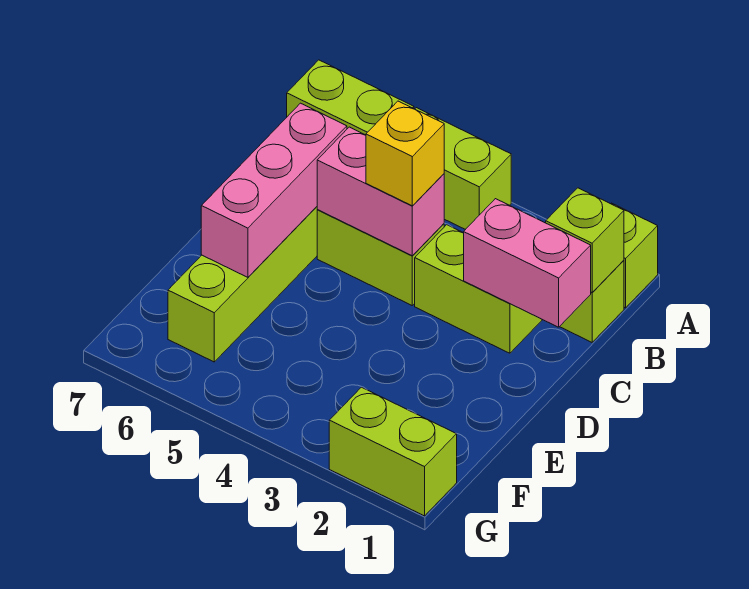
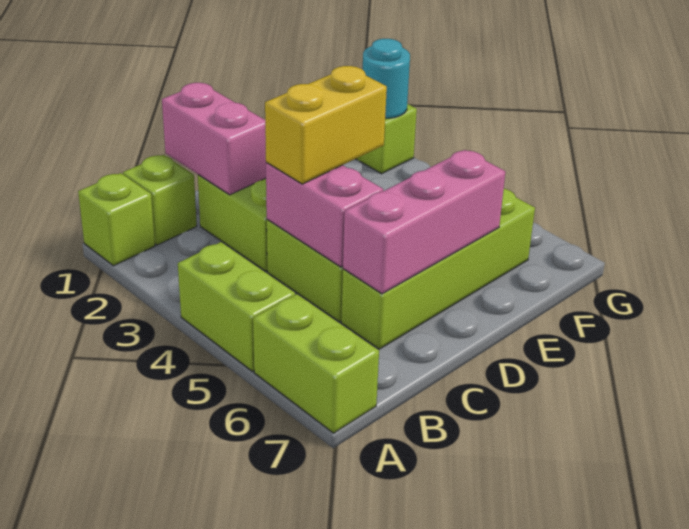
lime brick B1 level 2 -> none
yellow brick C4 level 3 -> yellow brick C4:D4 level 3
none -> cyan round brick G2 level 2

